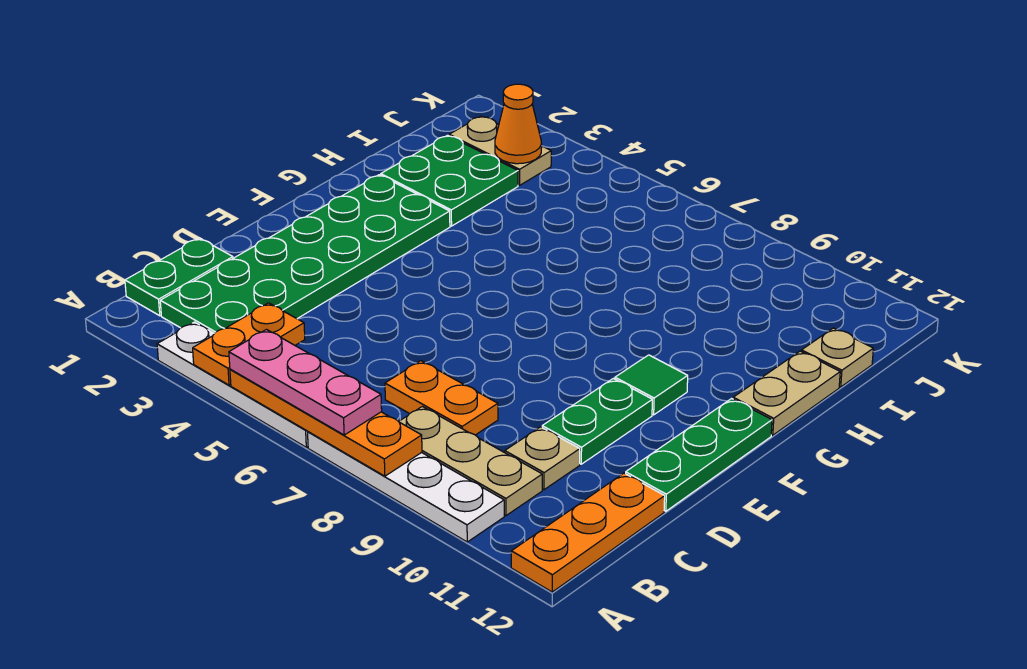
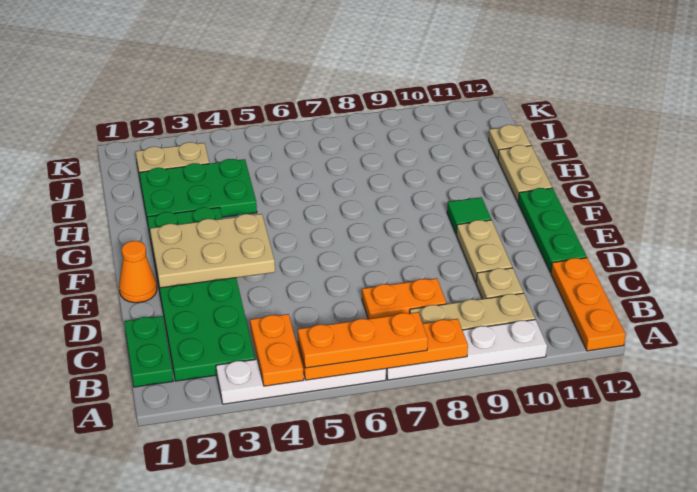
pink plate A5:A7 level 3 -> orange plate A5:A7 level 3
green plate D10:E10 level 1 -> tan plate D10:E10 level 1
none -> tan plate E2:F4 level 2
green plate H2:I3 level 1 -> green plate H2:I4 level 1
orange cone J3 level 2 -> orange cone E1 level 1

